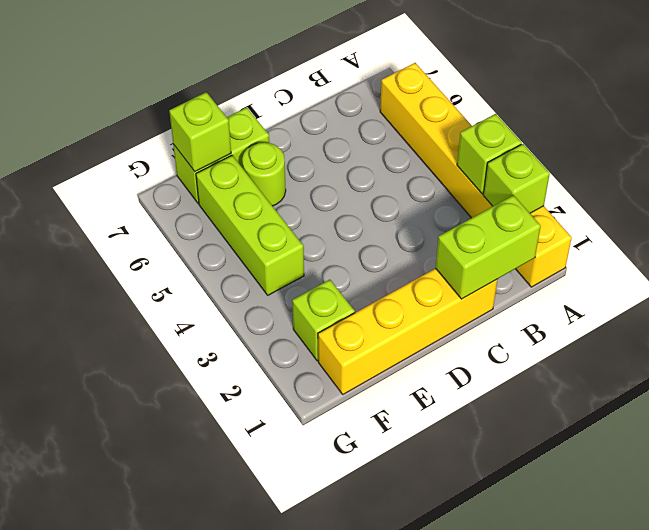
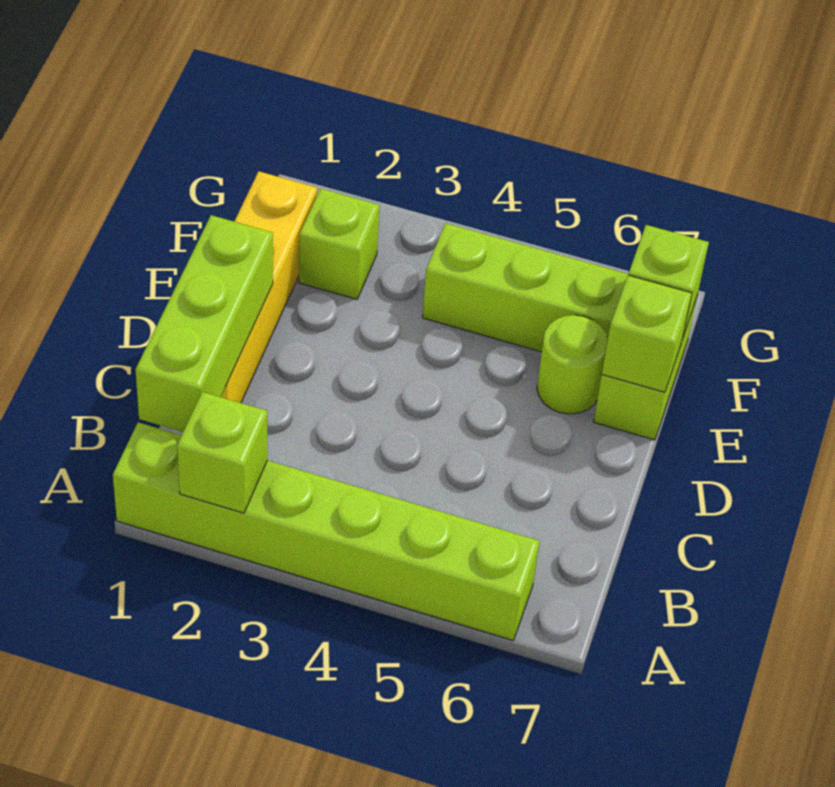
yellow brick A1:A6 level 1 -> lime brick A1:A6 level 1
lime brick A3 level 2 -> lime brick E7 level 2
lime brick B1:C1 level 2 -> lime brick B1:D1 level 2

